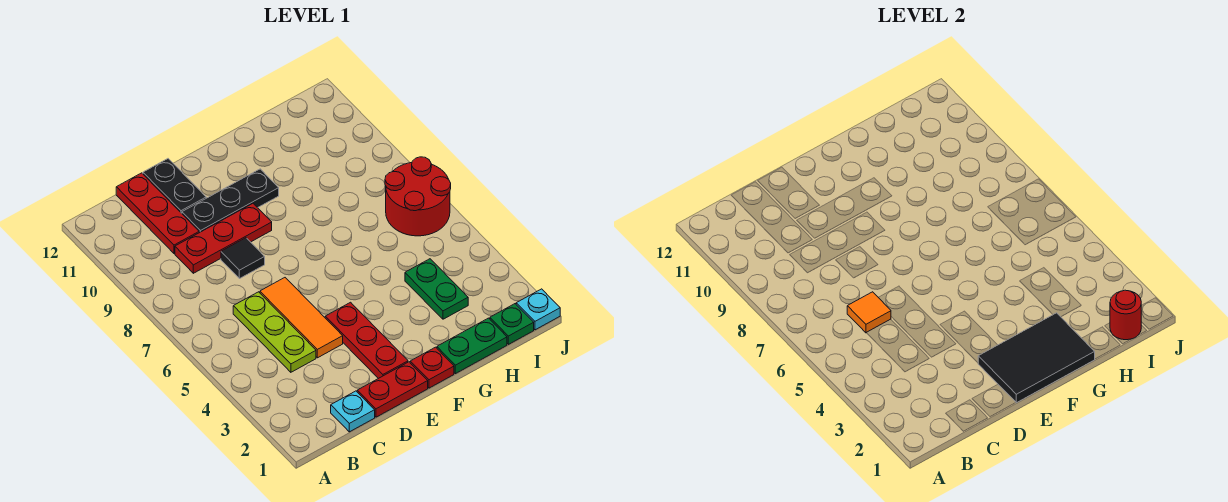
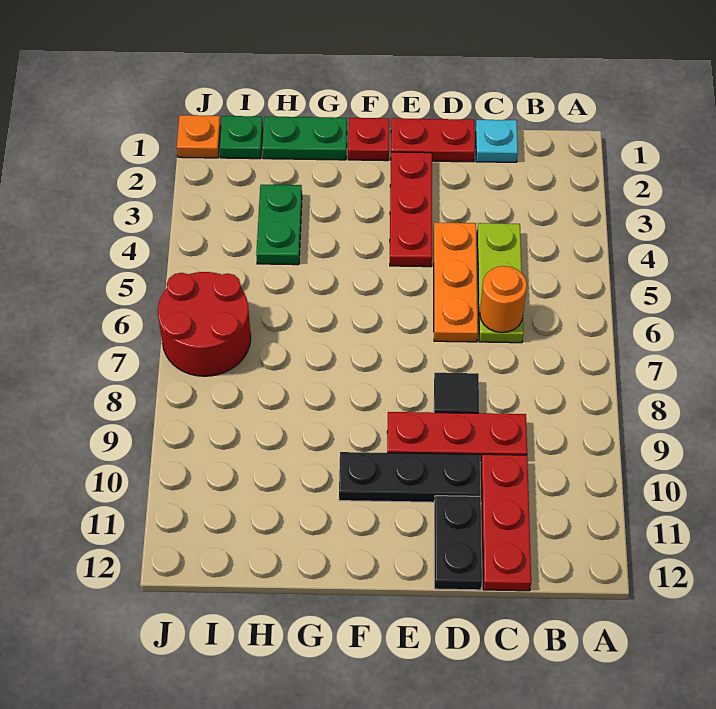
orange tile C6 level 2 -> orange round brick C6 level 2
orange tile D4:D6 level 1 -> orange plate D4:D6 level 1
black tile E1:G2 level 2 -> none
red round brick I1 level 2 -> none
cyan plate J1 level 1 -> orange plate J1 level 1

